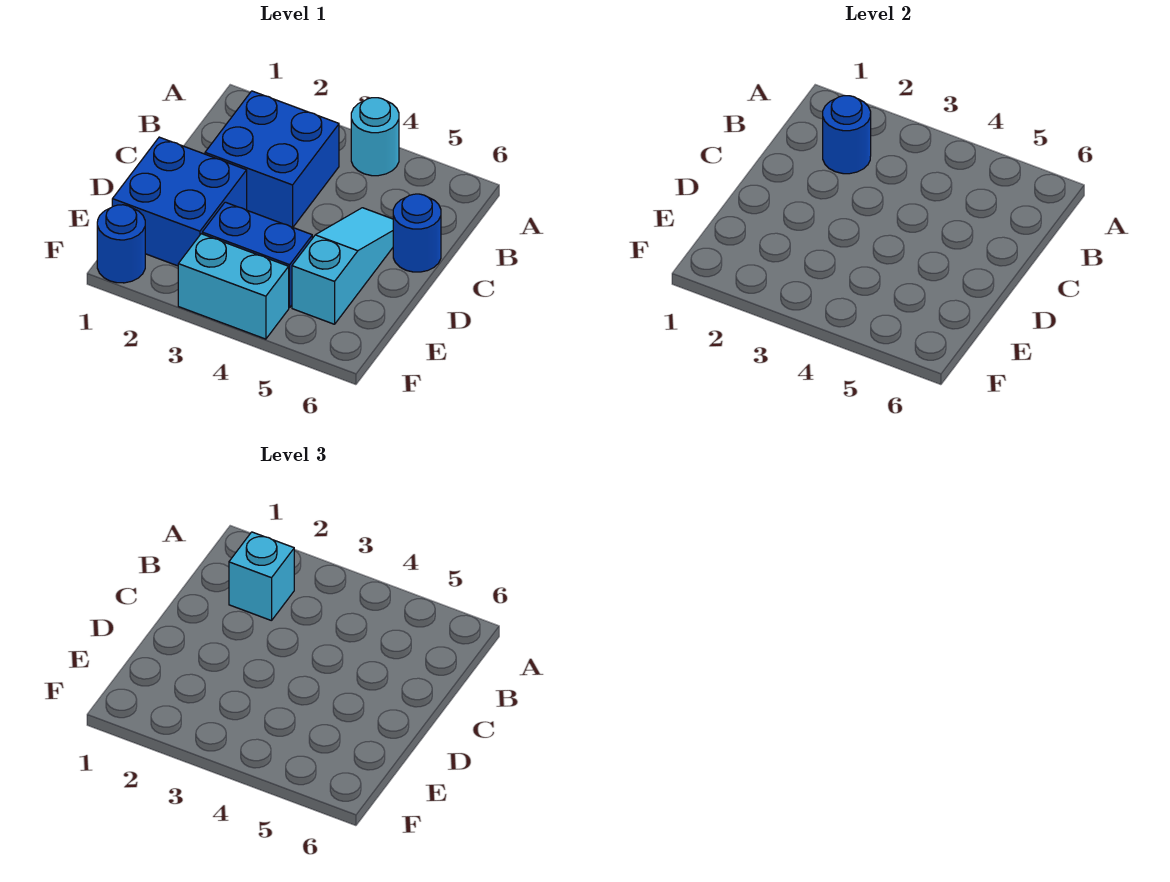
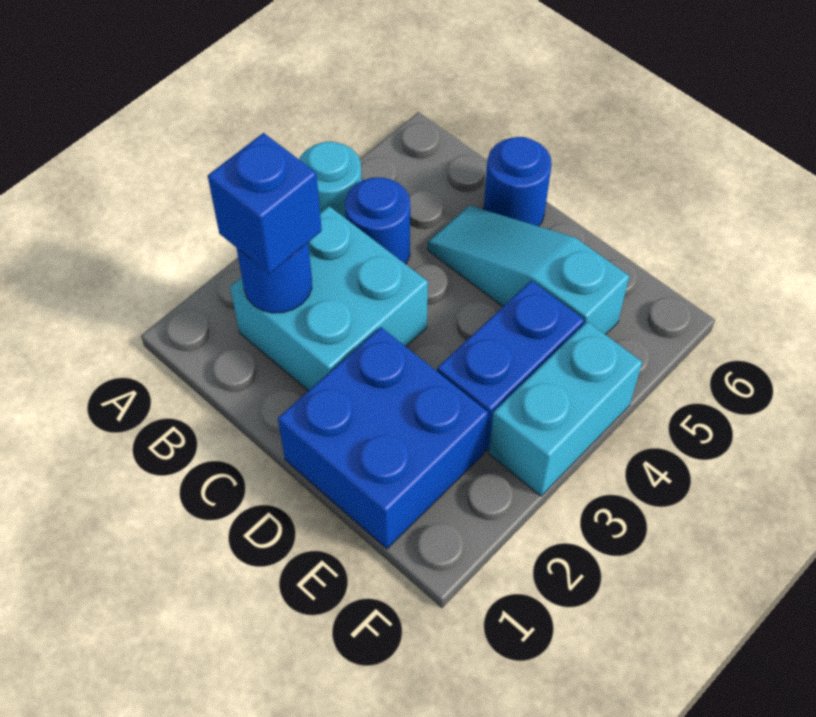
blue brick B2:C3 level 1 -> cyan brick B2:C3 level 1
cyan brick B2 level 3 -> blue brick B2 level 3
blue round brick F1 level 1 -> blue round brick B4 level 1

